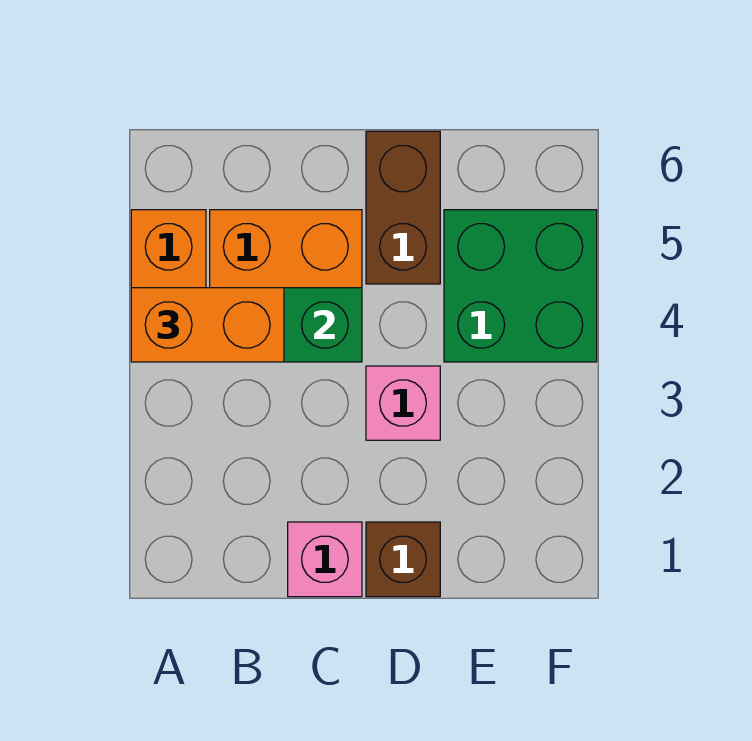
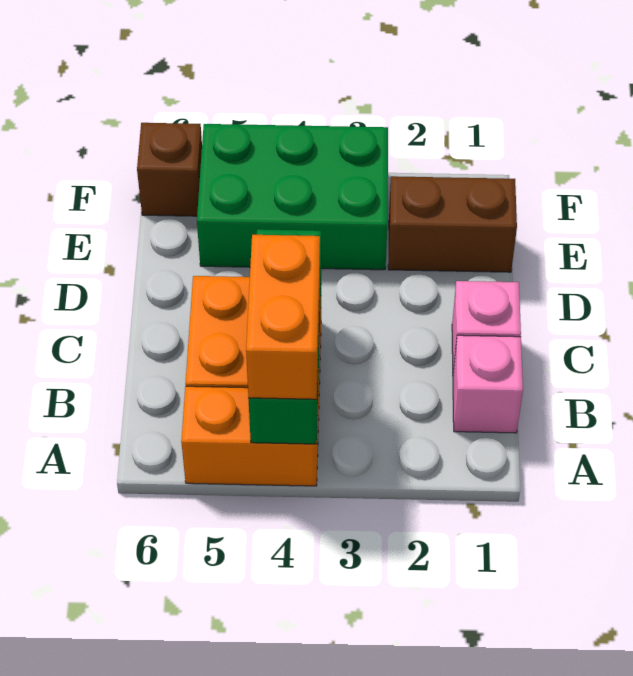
brown brick D1 level 1 -> brown brick F6 level 1
pink brick D3 level 1 -> pink brick B1 level 1
brown brick D5:D6 level 1 -> brown brick E1:E2 level 1
green brick E4:F5 level 1 -> green brick E3:F5 level 1

